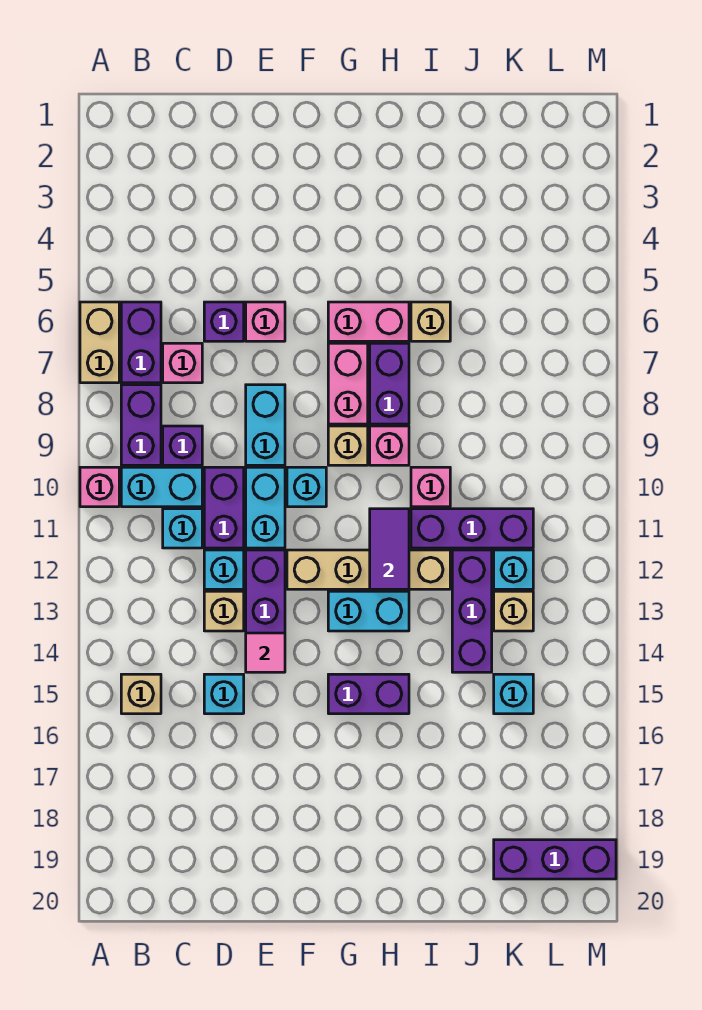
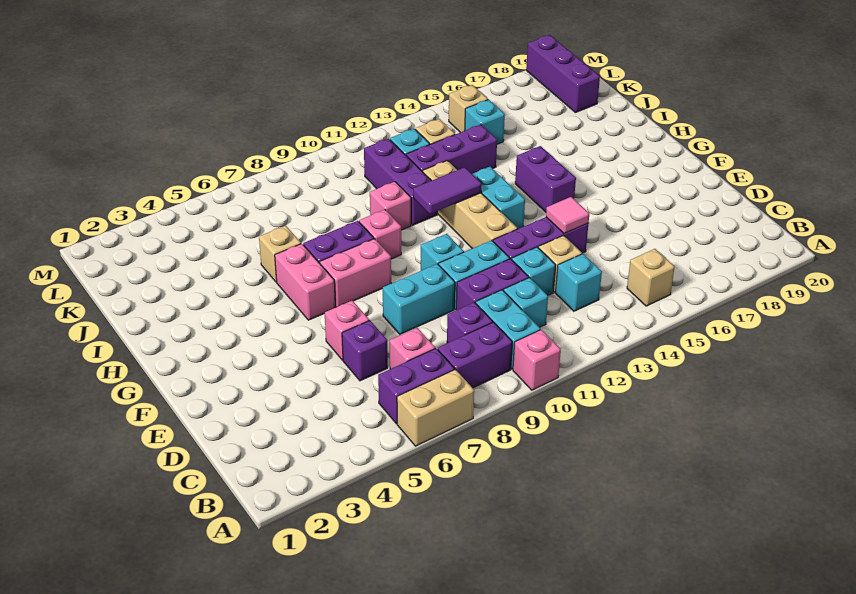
cyan brick D15 level 1 -> cyan brick C13 level 1
tan brick G9 level 1 -> tan brick L15 level 1

